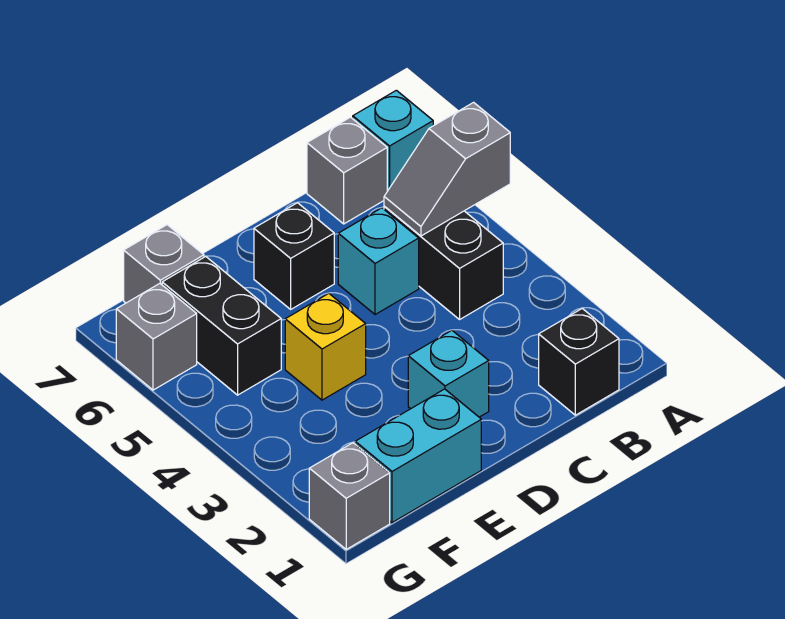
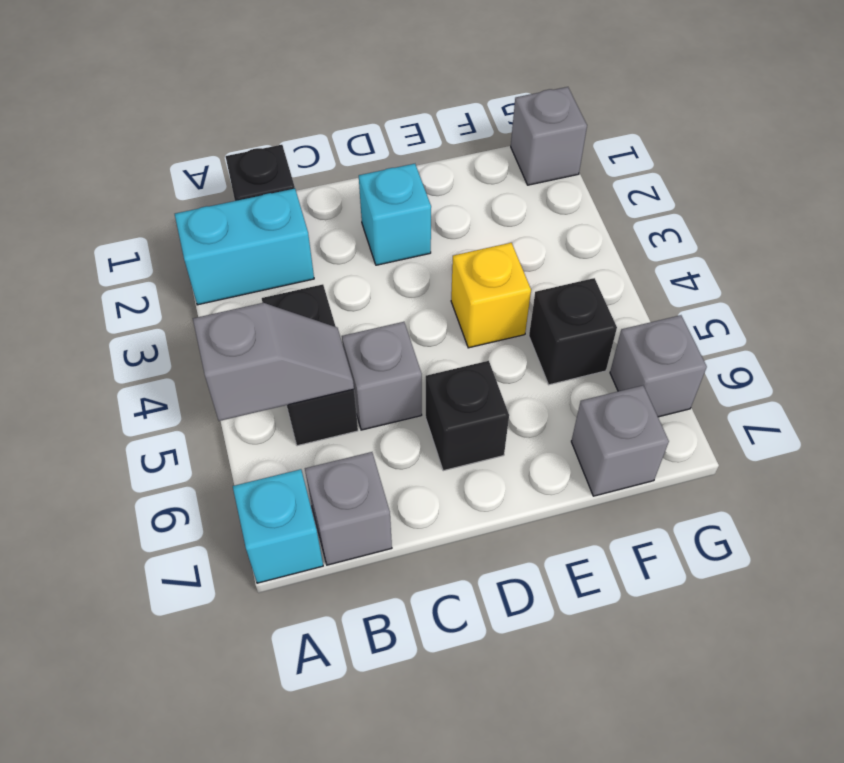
cyan brick C5 level 1 -> grey brick C5 level 1
cyan brick E1:F1 level 1 -> cyan brick A2:B2 level 1
black brick F5:F6 level 1 -> black brick F5 level 1

